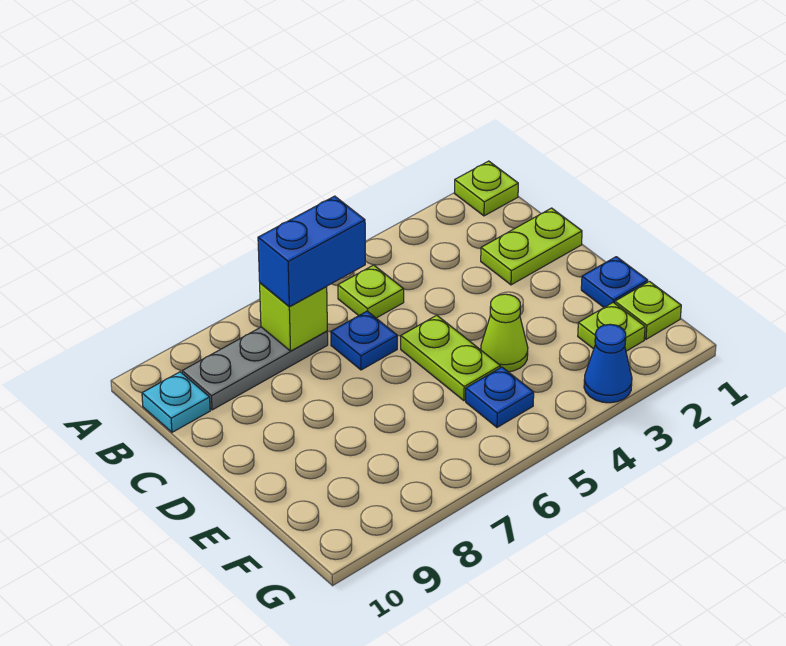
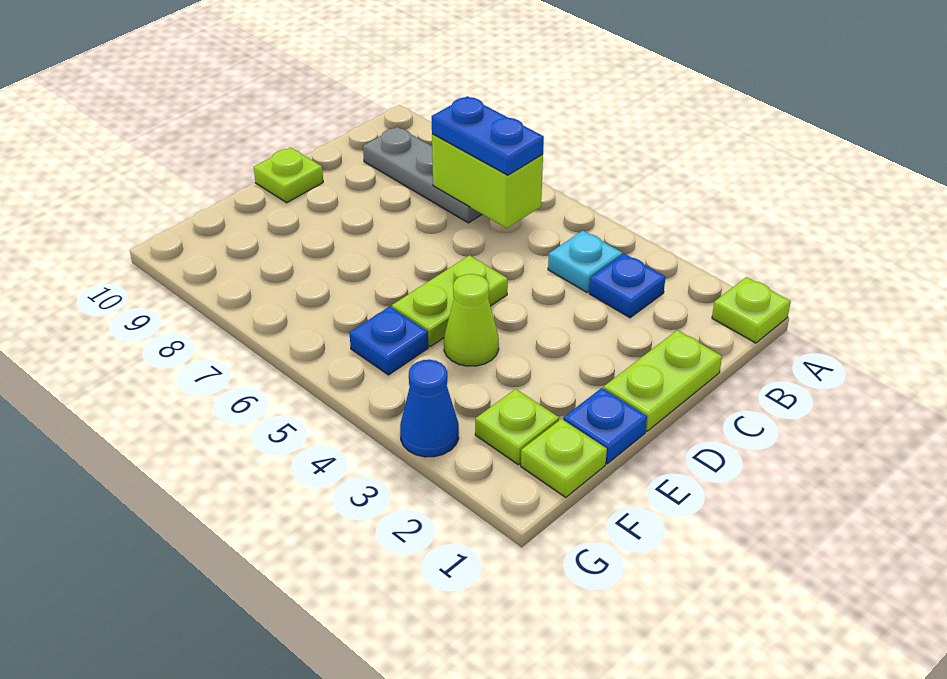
lime plate B5 level 1 -> lime plate D10 level 1
blue brick B6:B7 level 3 -> blue plate B6:B7 level 3
lime brick B7 level 2 -> lime brick B6:B7 level 2
cyan plate B10 level 1 -> cyan plate B4 level 1
lime plate C1:C2 level 1 -> lime plate C1:D1 level 1
blue plate C6 level 1 -> blue plate B3 level 1

